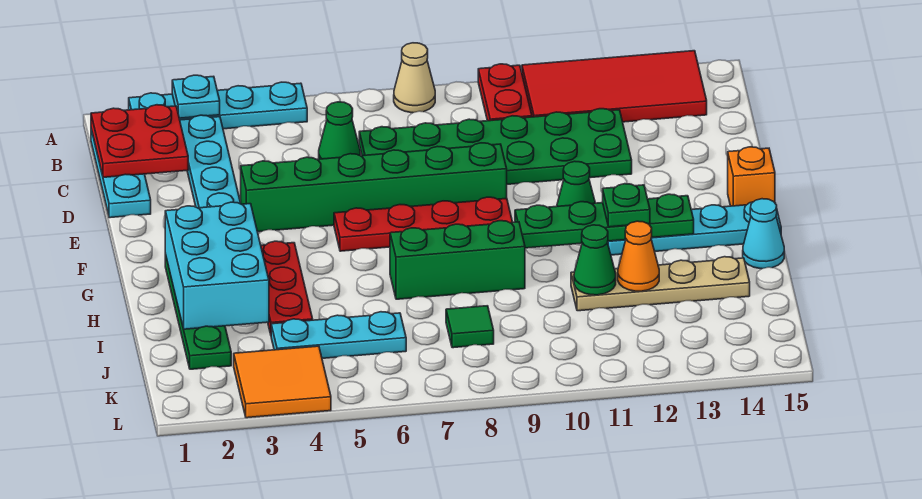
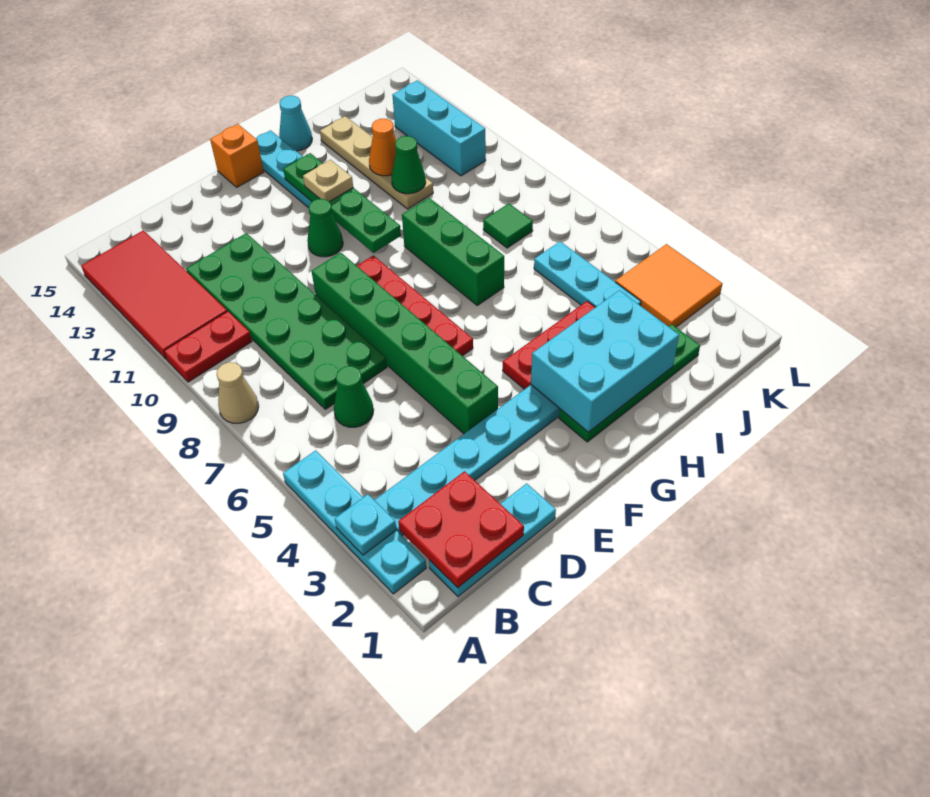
green plate G12 level 3 -> tan plate G12 level 3
none -> cyan brick K11:K13 level 1

